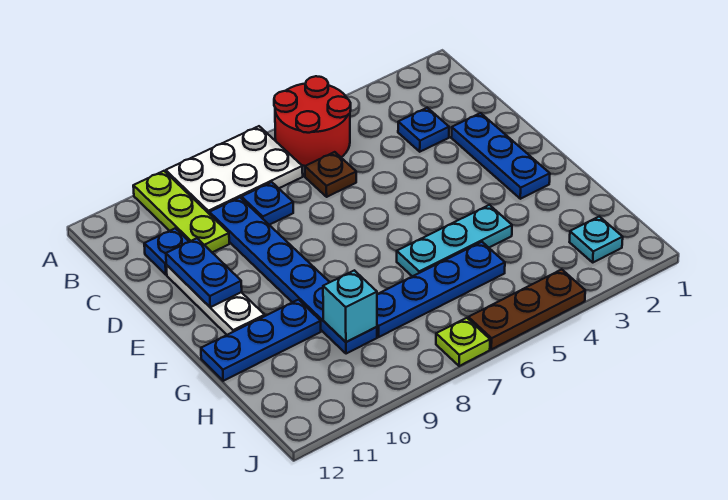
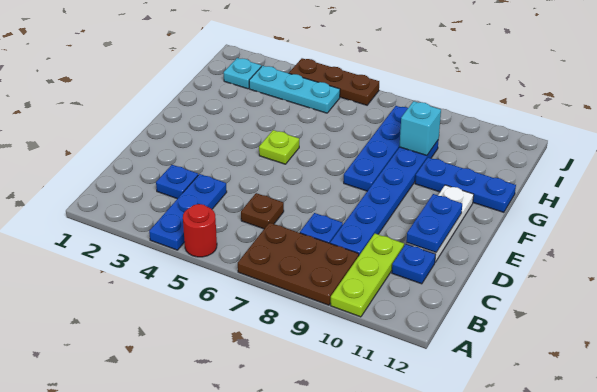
red round brick A5:B6 level 1 -> red round brick A5 level 1
white plate A7:B9 level 1 -> brown plate A7:B9 level 1
blue plate D2:F2 level 1 -> blue plate A4:C4 level 1
cyan plate G4:G6 level 1 -> cyan plate I3:I5 level 1
blue plate H5:H8 level 1 -> blue plate F8:I8 level 1
lime plate J7 level 1 -> lime plate F5 level 1

